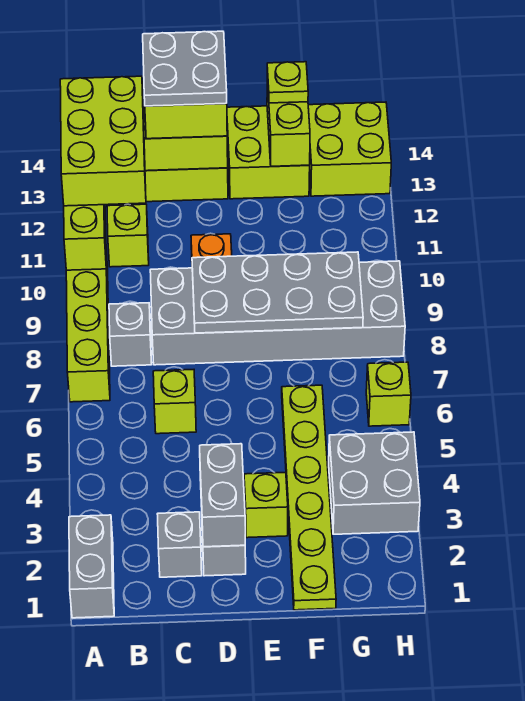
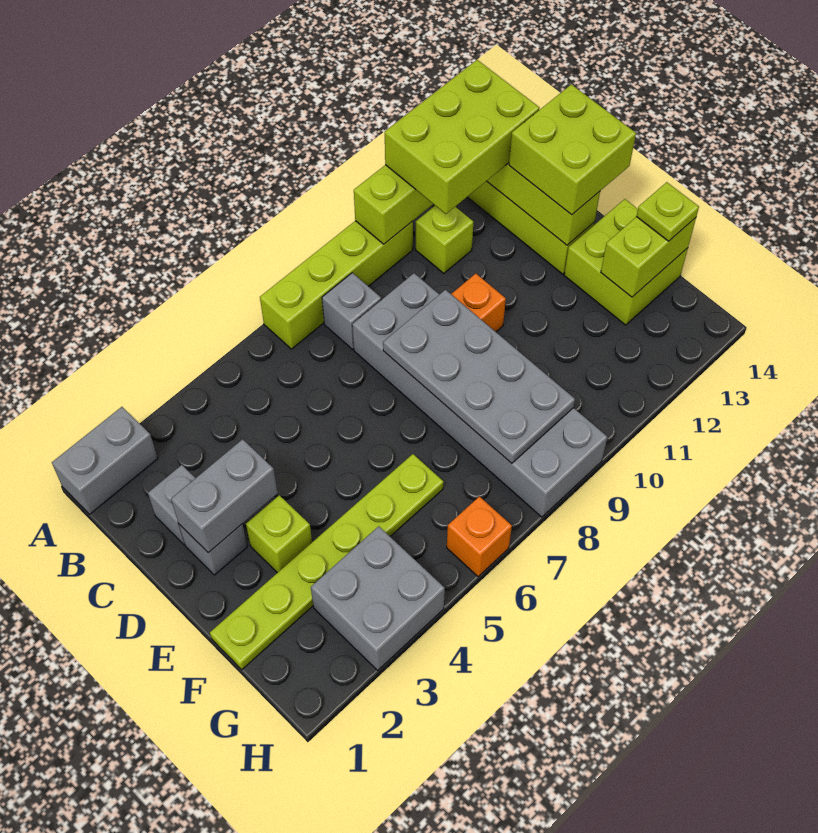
lime brick C6 level 1 -> none
grey plate C13:D14 level 4 -> none
lime brick G13:H14 level 1 -> none
lime brick H6 level 1 -> orange brick H6 level 1

